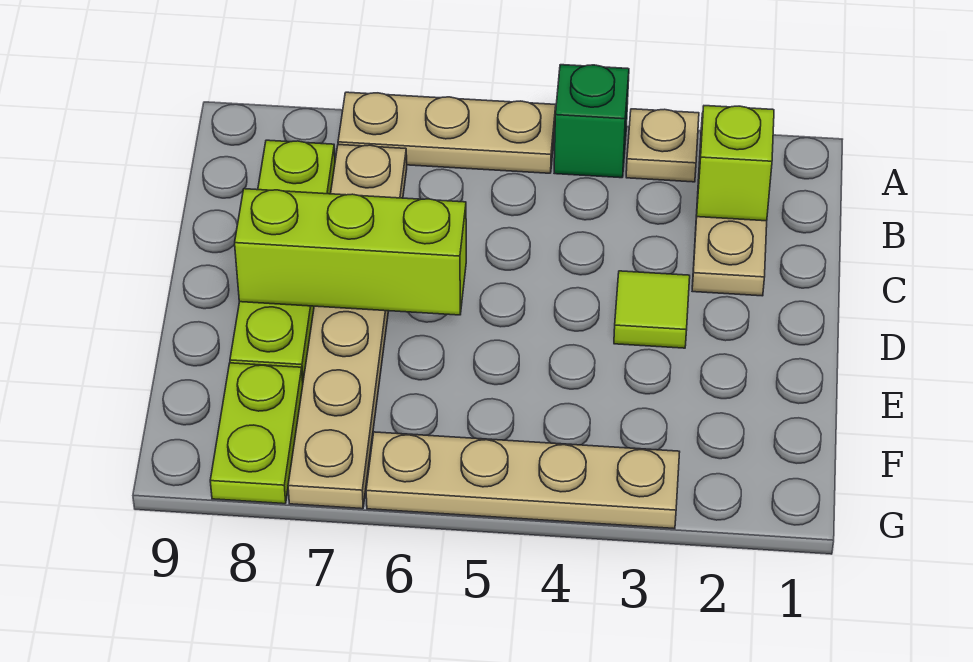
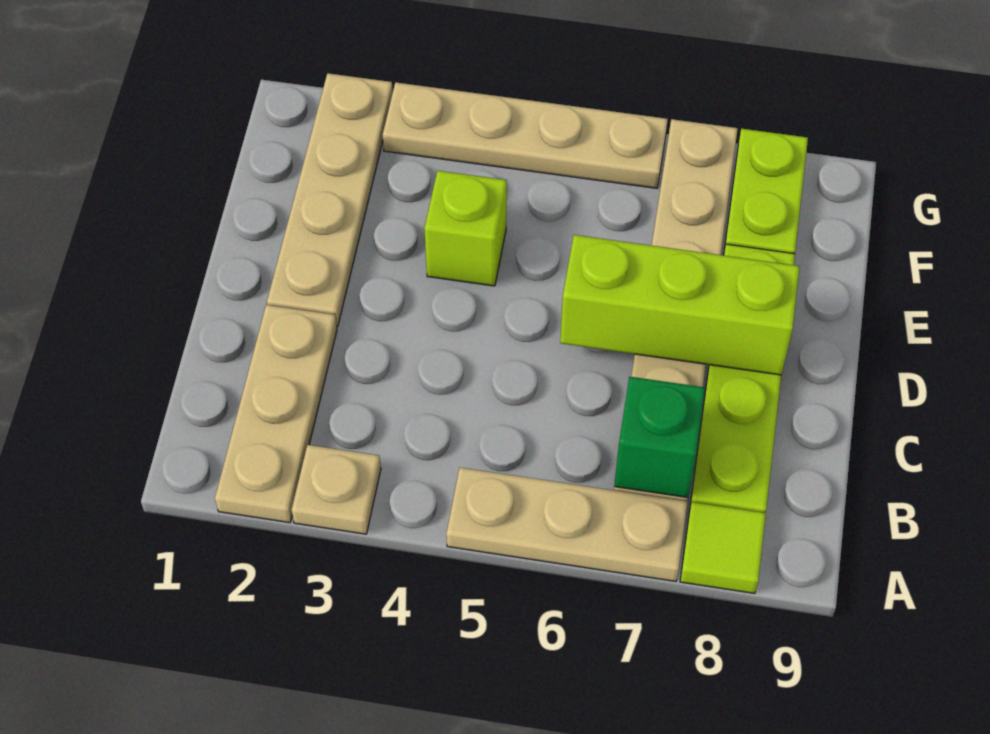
green brick A4 level 1 -> green brick B7 level 2
lime brick B2 level 2 -> lime brick E4 level 1
none -> tan plate D2:G2 level 1
lime tile D3 level 1 -> lime tile A8 level 1

